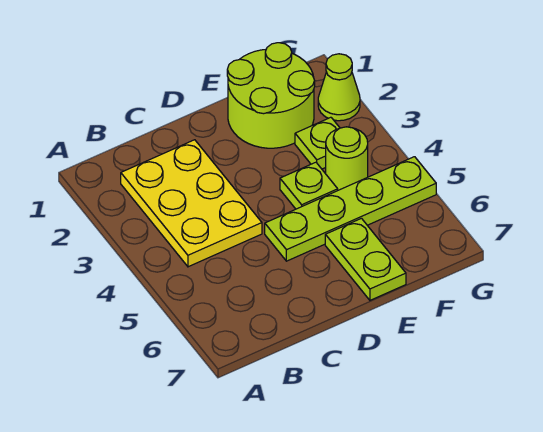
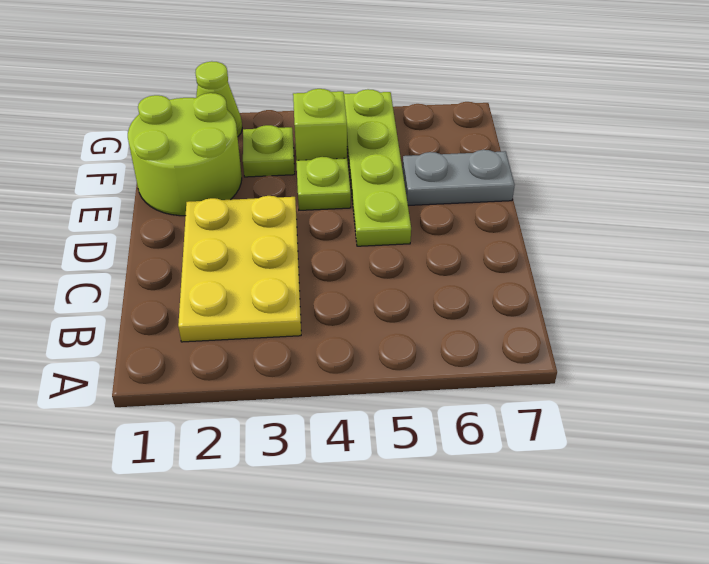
yellow plate B2:C4 level 1 -> yellow plate B2:D3 level 1
lime plate E6:E7 level 1 -> grey plate E6:E7 level 1
lime round brick F4 level 1 -> lime brick F4 level 1

